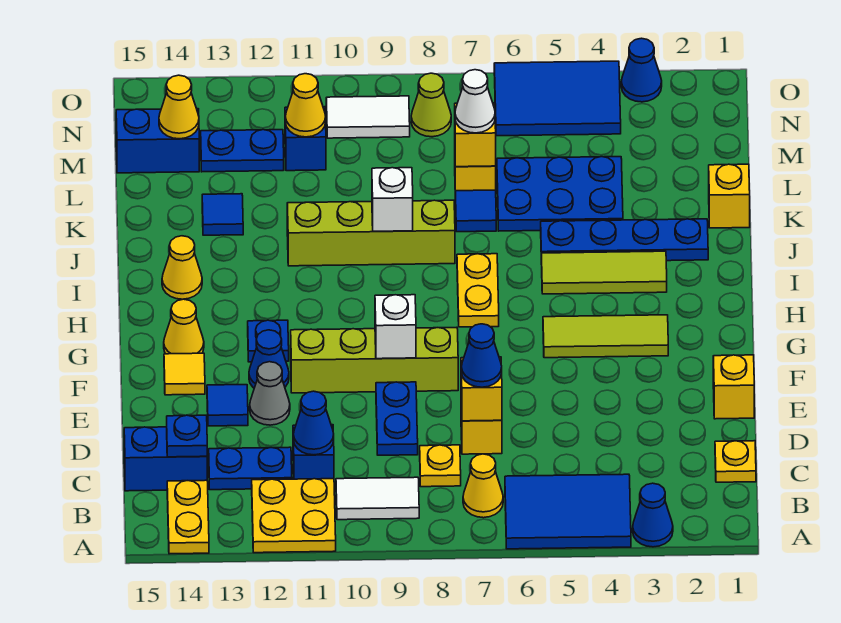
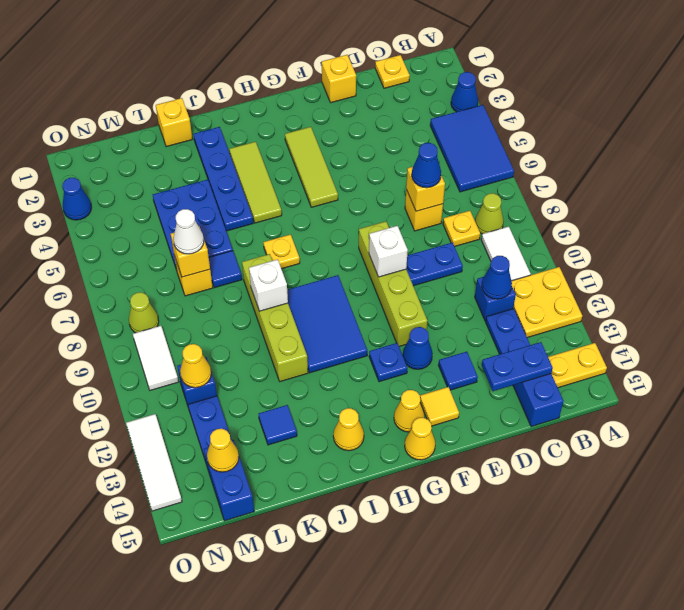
yellow cone B7 level 1 -> yellow cone G15 level 1
none -> lime cone B8 level 1
blue plate C14 level 2 -> blue plate C14:D14 level 2
grey cone E12 level 1 -> none
yellow plate H7:I7 level 1 -> yellow plate I7 level 1
blue tile N4:O6 level 1 -> blue tile H9:I11 level 1
none -> white tile O12:O14 level 1

